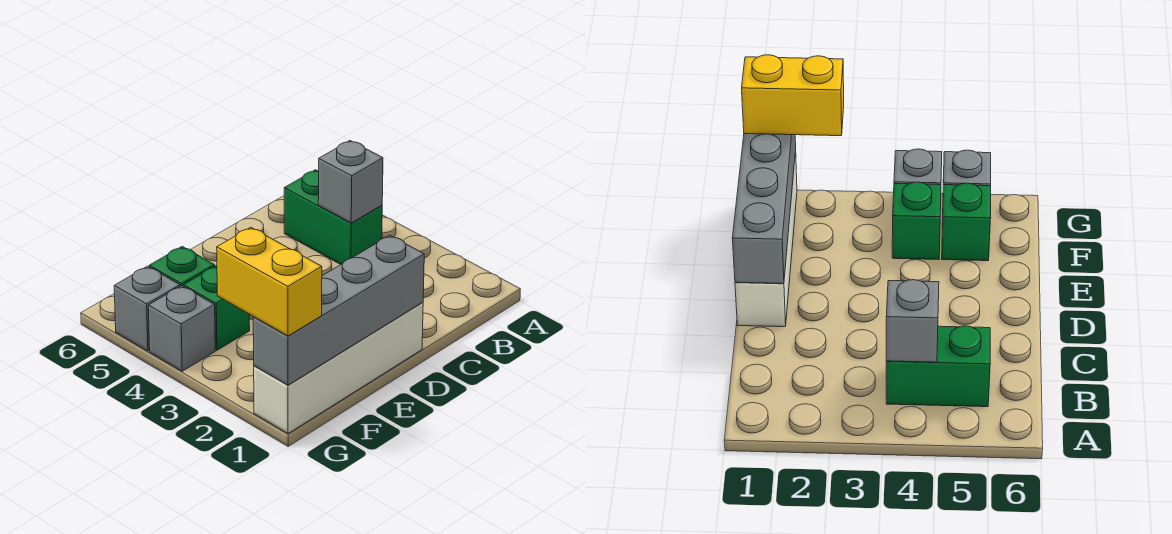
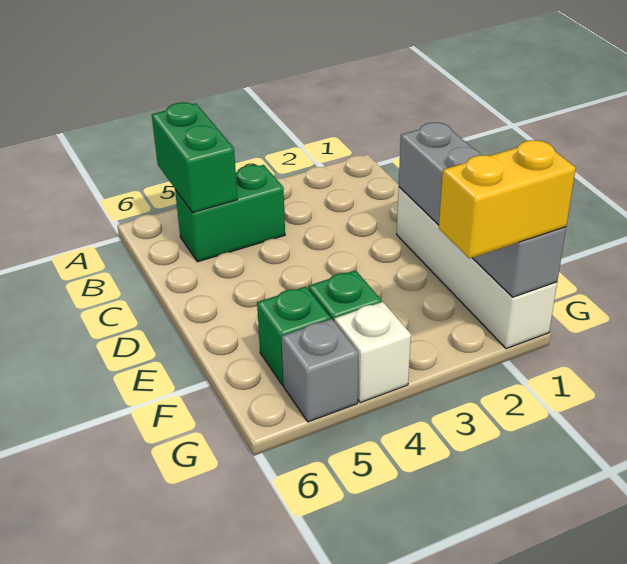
none -> green brick A5:B5 level 2
grey brick B4 level 2 -> none
grey brick G4 level 1 -> white brick G4 level 1

